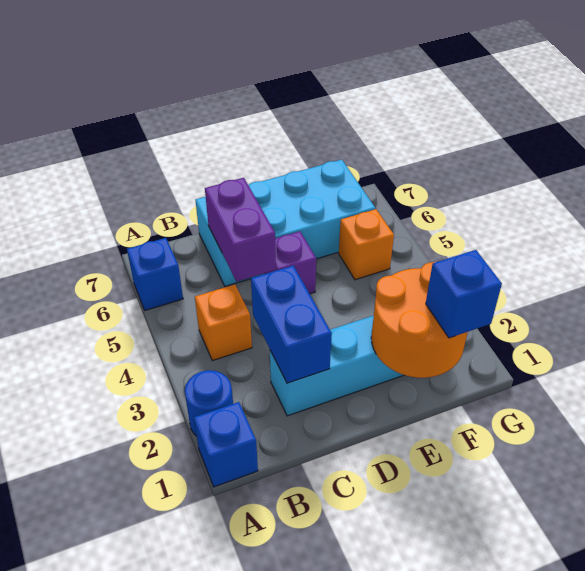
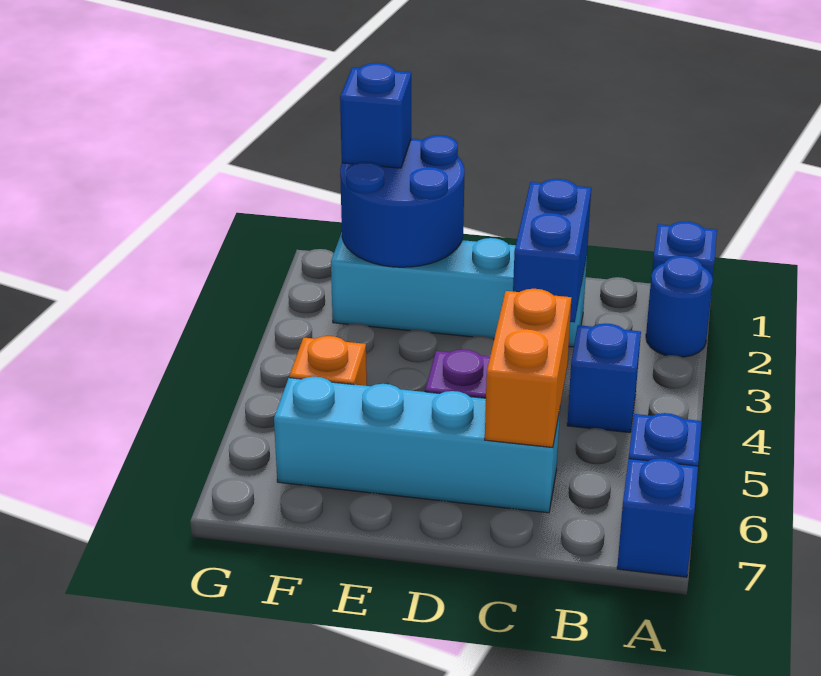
none -> blue brick A7 level 1
orange brick B4 level 1 -> blue brick B4 level 1
purple brick C5:C6 level 2 -> orange brick C5:C6 level 2
cyan brick C6:F7 level 1 -> cyan brick C6:F6 level 1
orange round brick E1:F2 level 2 -> blue round brick E1:F2 level 2

